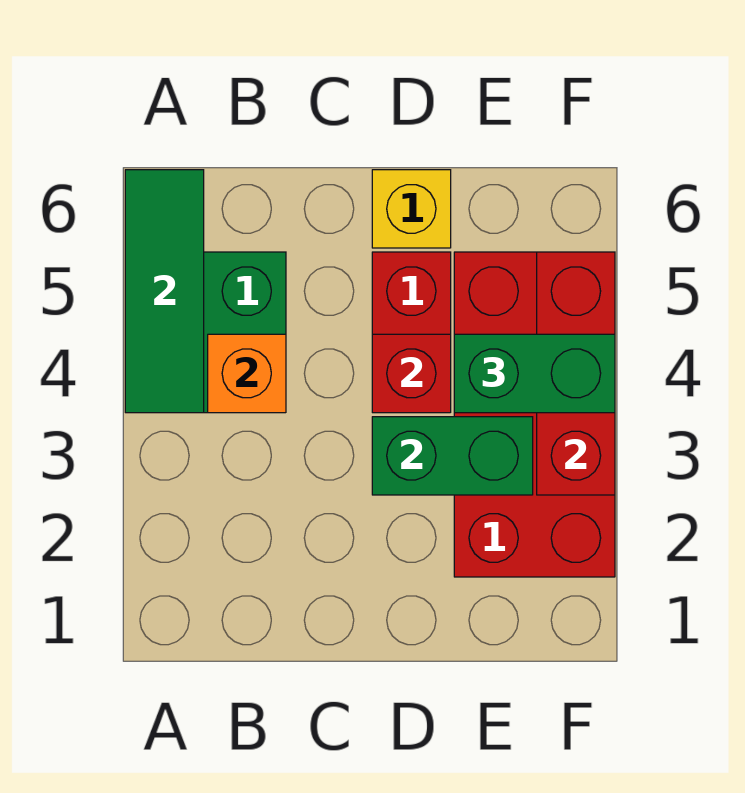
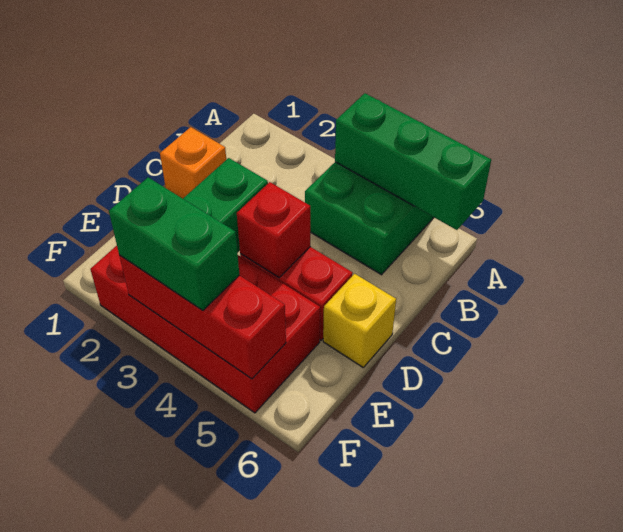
green tile A4:A6 level 2 -> green brick A4:A6 level 2
orange brick B4 level 2 -> orange brick C1 level 1
green brick E4:F4 level 3 -> green brick F3:F4 level 3

